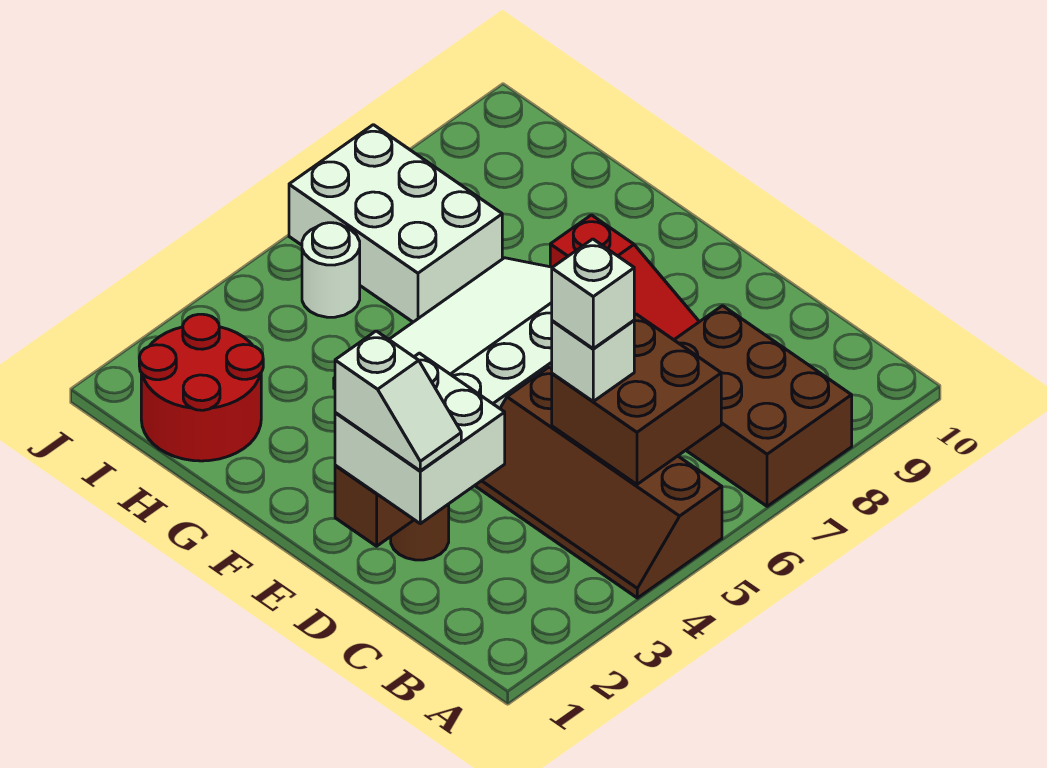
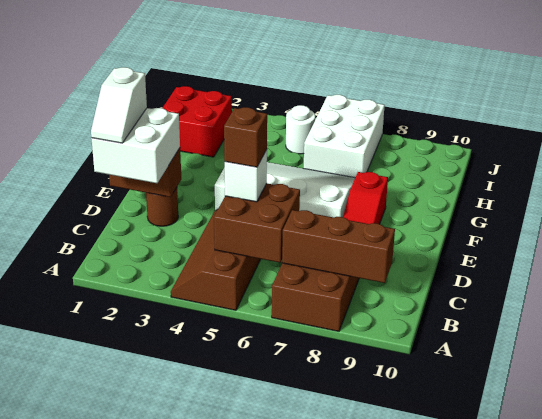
none -> brown brick B7:B9 level 2
white brick C5 level 4 -> brown brick C5 level 4
red round brick H1:I2 level 1 -> red brick H1:I2 level 1

